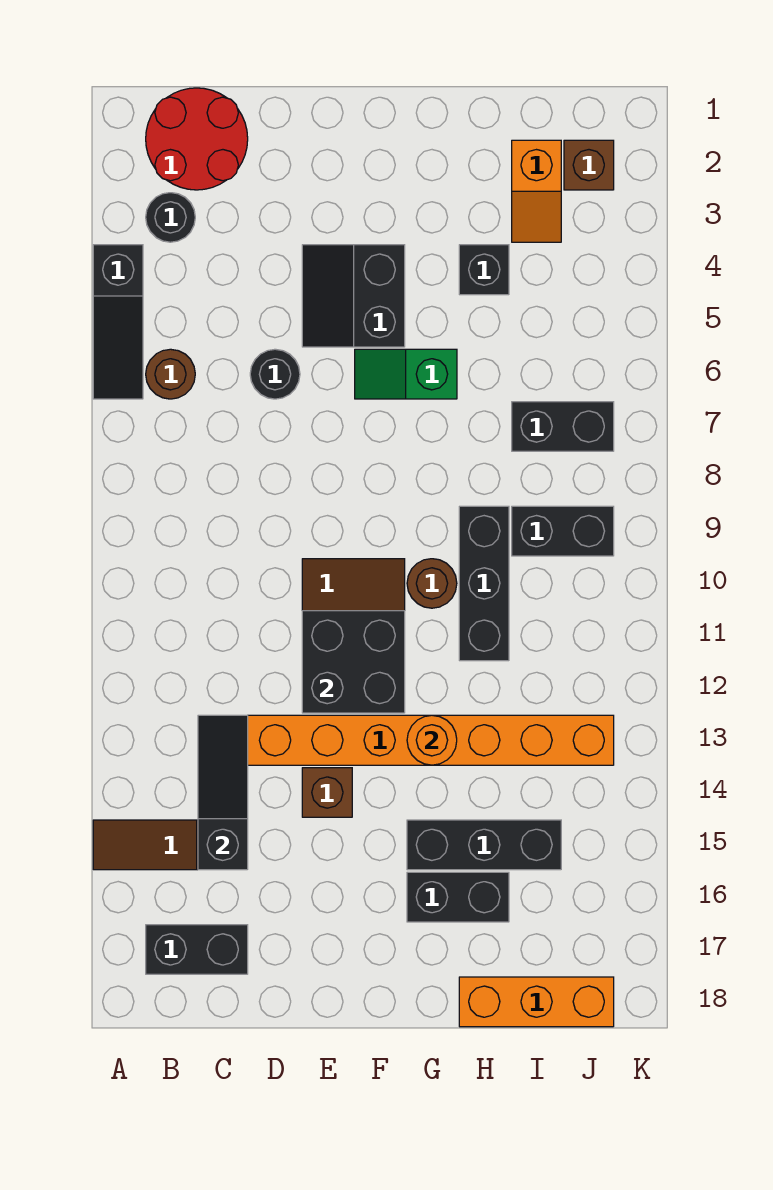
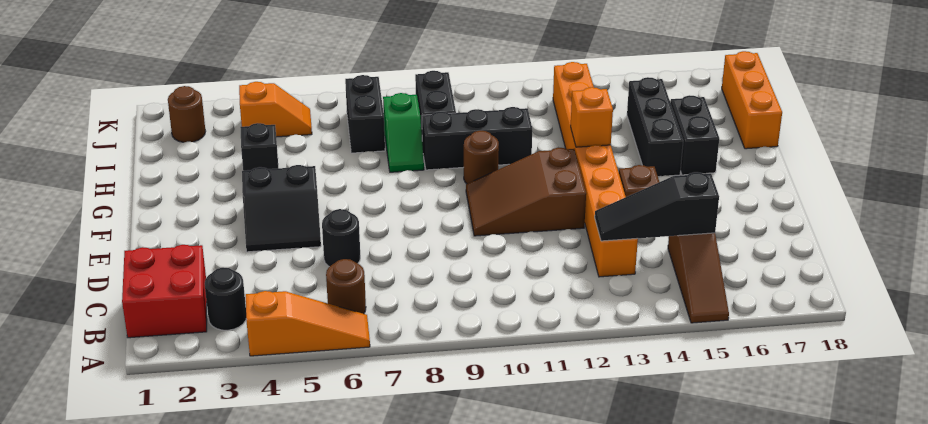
black slope A4:A6 level 1 top 4 -> orange slope A4:A6 level 1 top 4
red round brick B1:C2 level 1 -> red brick B1:C2 level 1
black brick B17:C17 level 1 -> none
black brick E11:F12 level 2 -> none
green slope F6:G6 level 1 top G -> green slope H8:I8 level 1 top I
orange round brick G13 level 2 -> orange brick G13 level 2
orange slope I2:I3 level 1 top 2 -> orange slope J4:J5 level 1 top 4
brown brick J2 level 1 -> brown round brick J2 level 1

